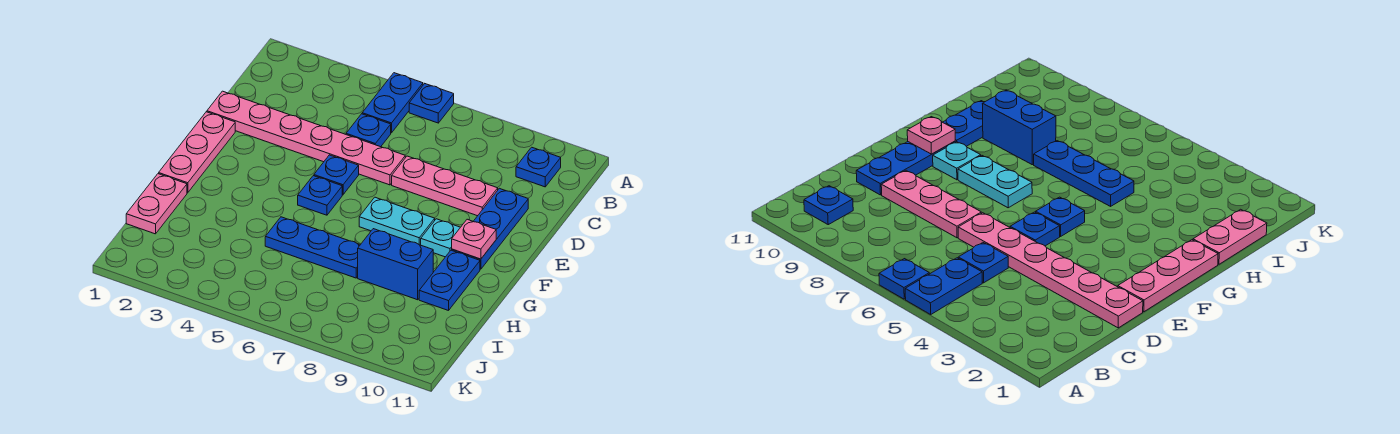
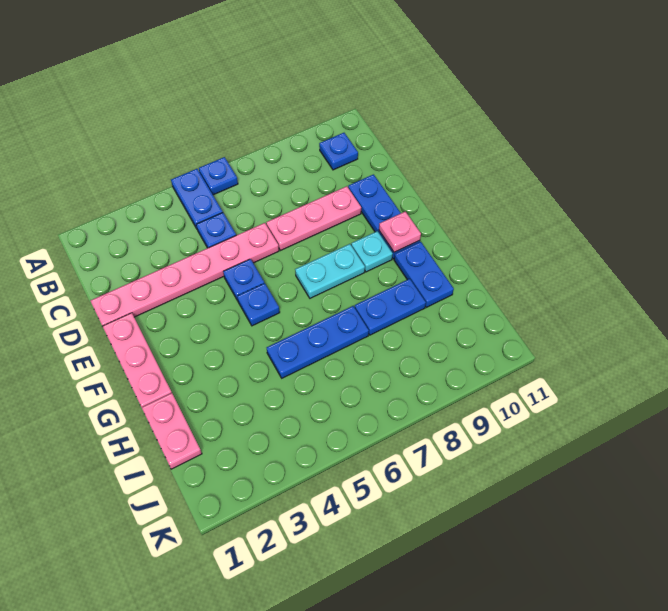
blue brick H8:H9 level 1 -> blue plate H8:H9 level 1

